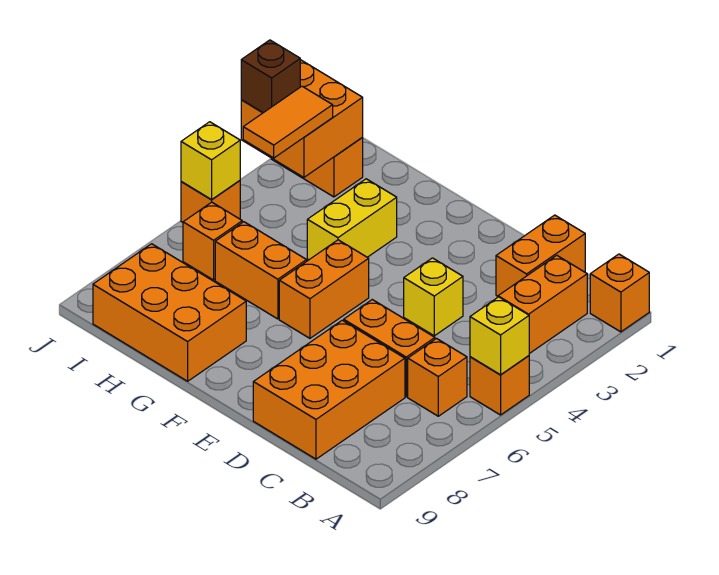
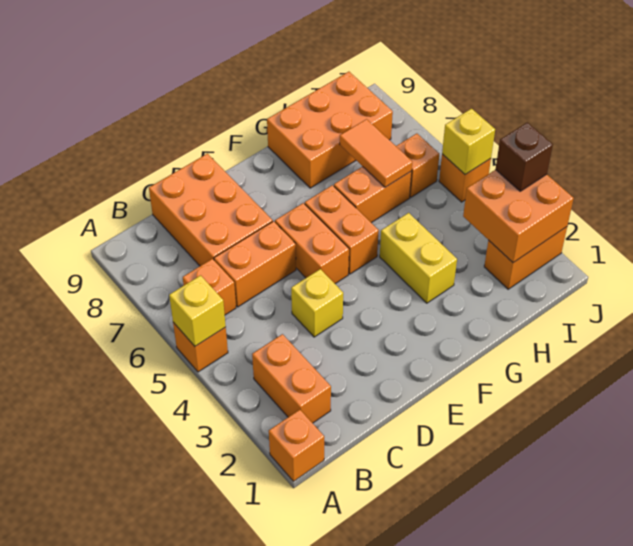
orange brick C1:C2 level 1 -> orange brick E5:E6 level 1
orange tile I3:I4 level 3 -> orange tile H6:H7 level 2

